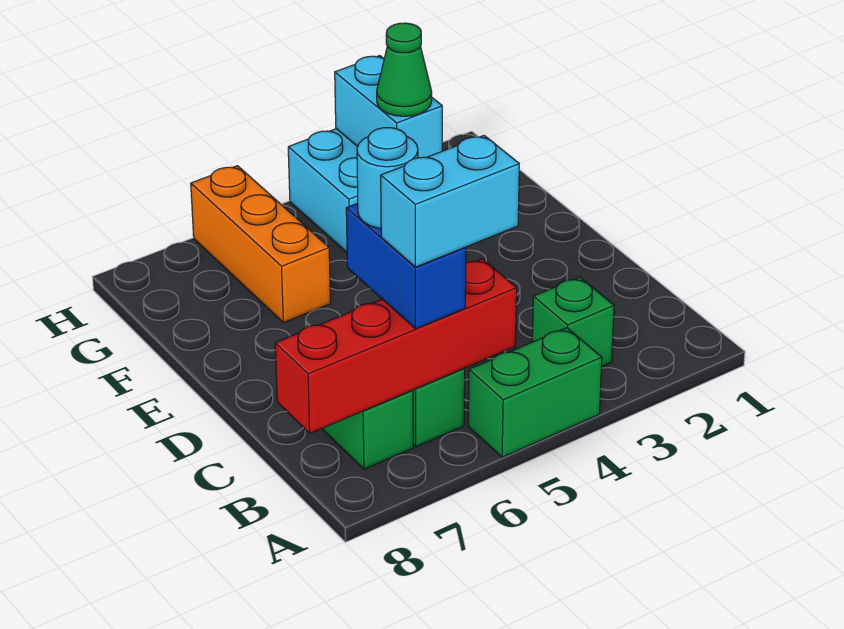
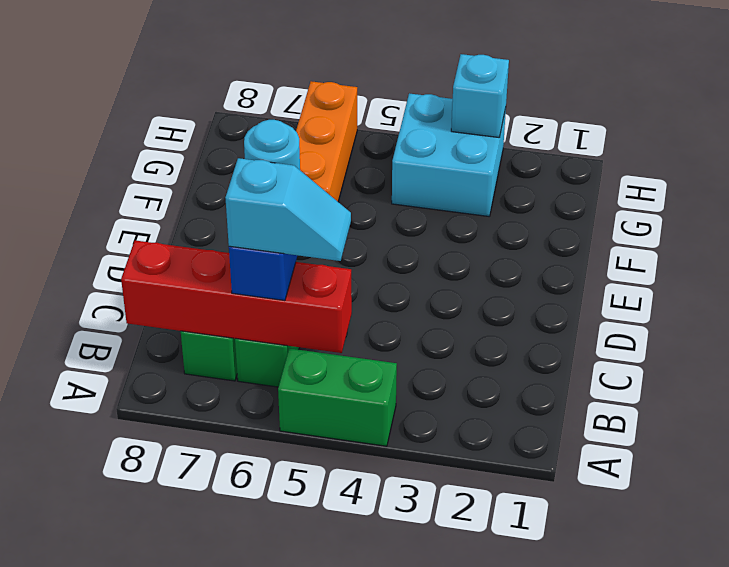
green brick B3 level 1 -> none
cyan brick B5:B6 level 4 -> cyan slope B5:B6 level 4 top 6
cyan brick G3:H3 level 2 -> cyan brick H3 level 2
green cone G3 level 3 -> none

